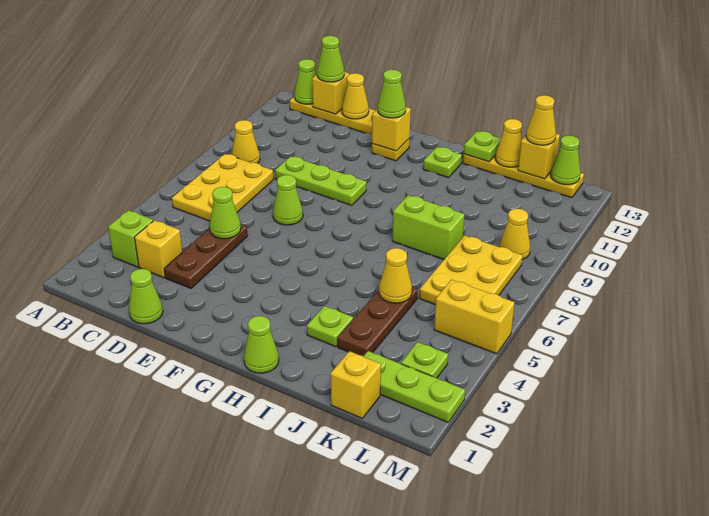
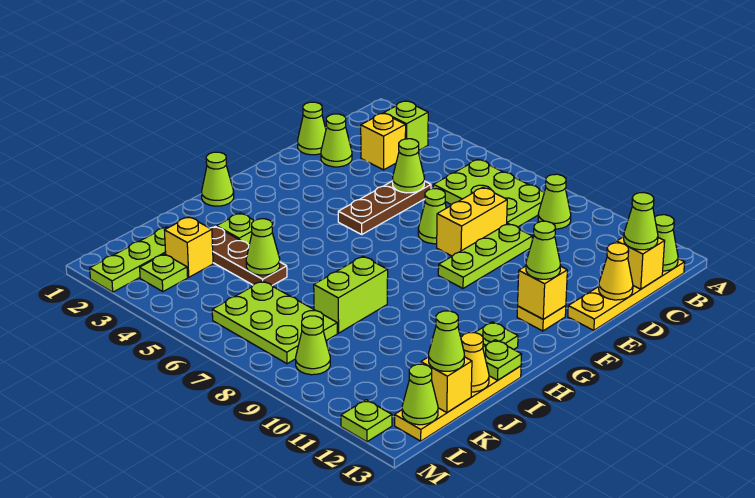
yellow plate B6:C8 level 1 -> lime plate B6:C8 level 1
yellow cone B9 level 1 -> lime cone B9 level 1
none -> lime cone D2 level 1
brown plate D3:D5 level 1 -> brown plate D5:F5 level 1
yellow cone J5 level 2 -> lime cone J5 level 2
yellow brick K1 level 1 -> yellow brick K3 level 1
yellow plate K6:L8 level 1 -> lime plate K6:L8 level 1
yellow cone K13 level 3 -> lime cone K13 level 3
yellow brick L5:M5 level 1 -> yellow brick D8:E8 level 1
yellow cone L9 level 1 -> lime cone L9 level 1
none -> lime plate M12 level 1

